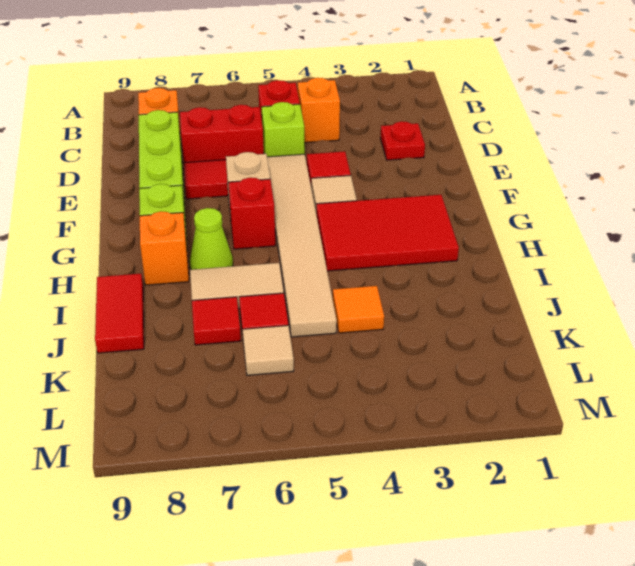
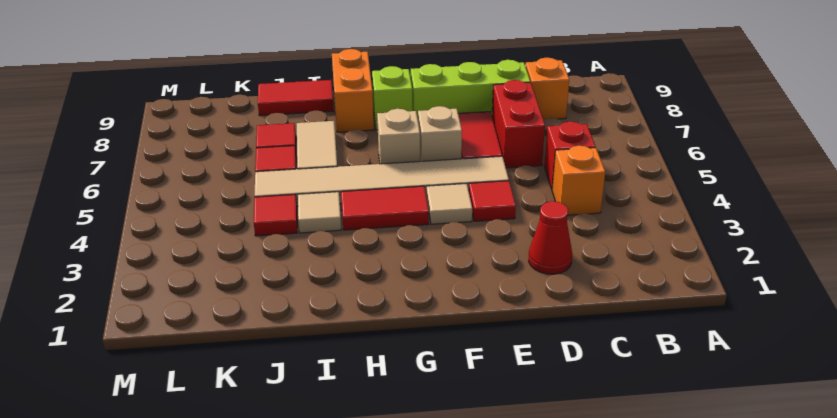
red plate D2 level 1 -> red cone D2 level 1
lime brick D5 level 1 -> none
red tile G2:H4 level 1 -> red tile G4:H4 level 1
red brick G6 level 1 -> tan brick G6 level 1
lime cone H7 level 1 -> none
orange brick H8 level 1 -> orange brick H8:H9 level 1
orange tile J4 level 1 -> red tile J4 level 1
tan tile K6 level 1 -> tan tile I4 level 1

